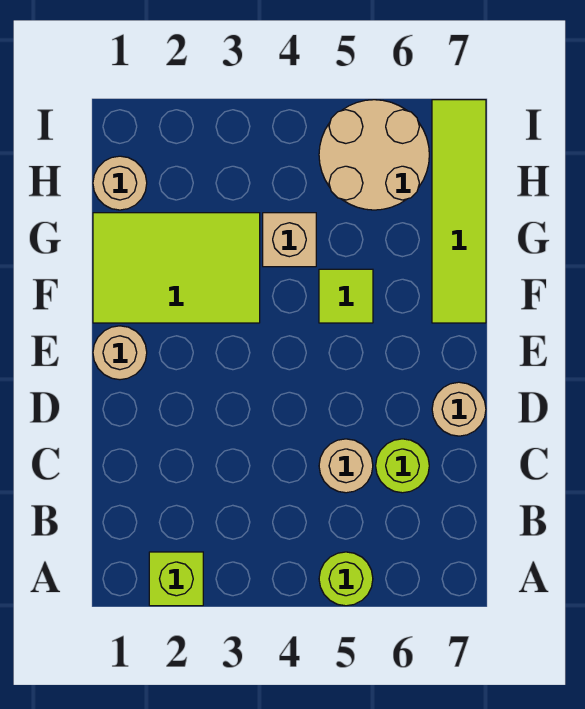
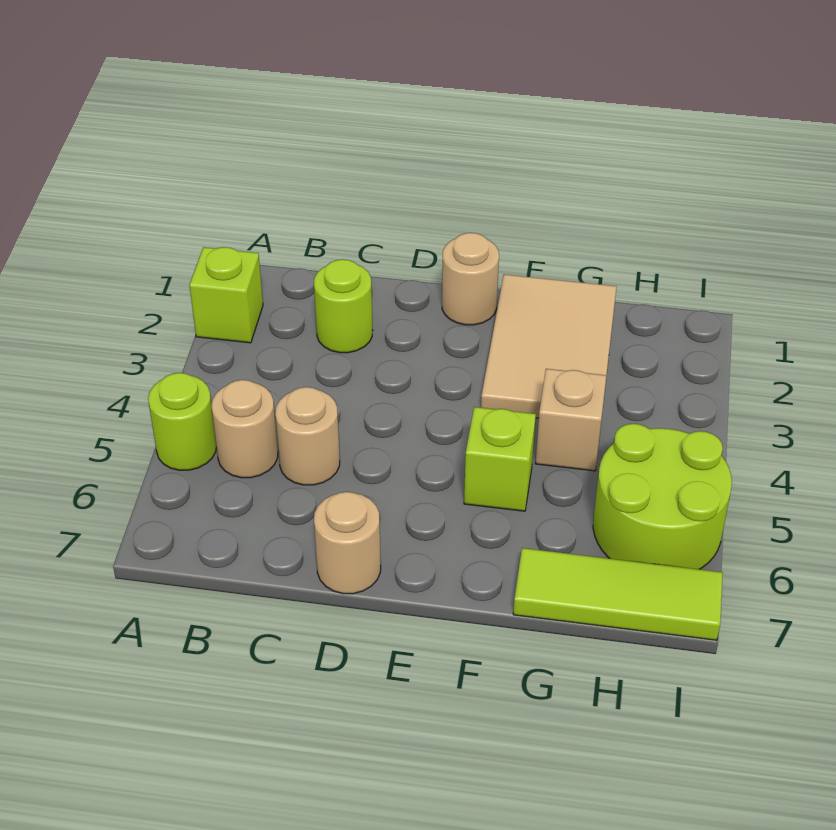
lime round brick C6 level 1 -> lime round brick C2 level 1
lime tile F1:G3 level 1 -> tan tile F1:G3 level 1
lime tile F5 level 1 -> lime brick F5 level 1
lime tile F7:I7 level 1 -> lime tile G7:I7 level 1
tan round brick H1 level 1 -> tan round brick B5 level 1
tan round brick H5:I6 level 1 -> lime round brick H5:I6 level 1

